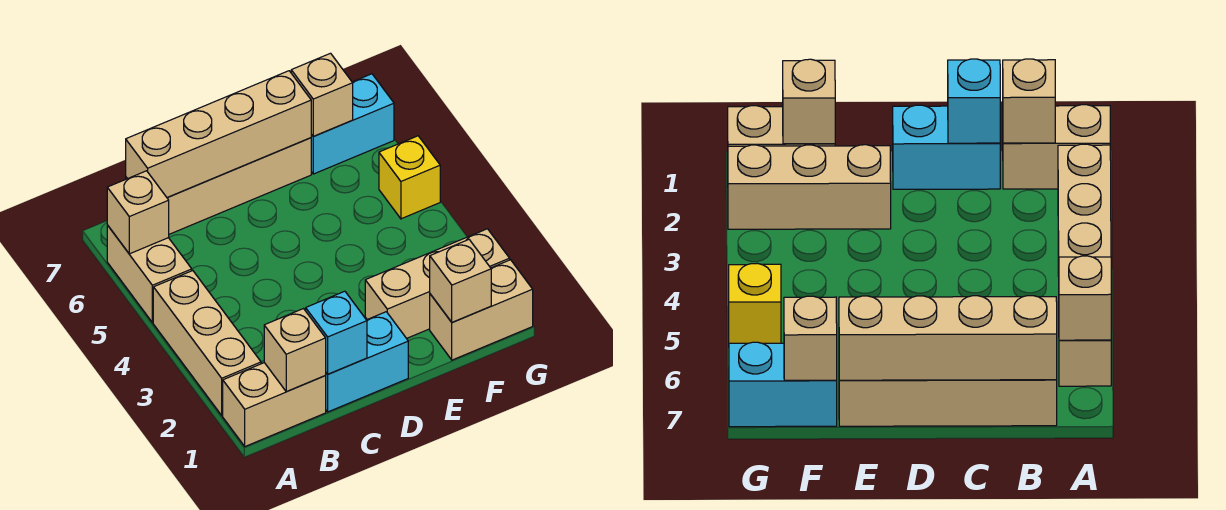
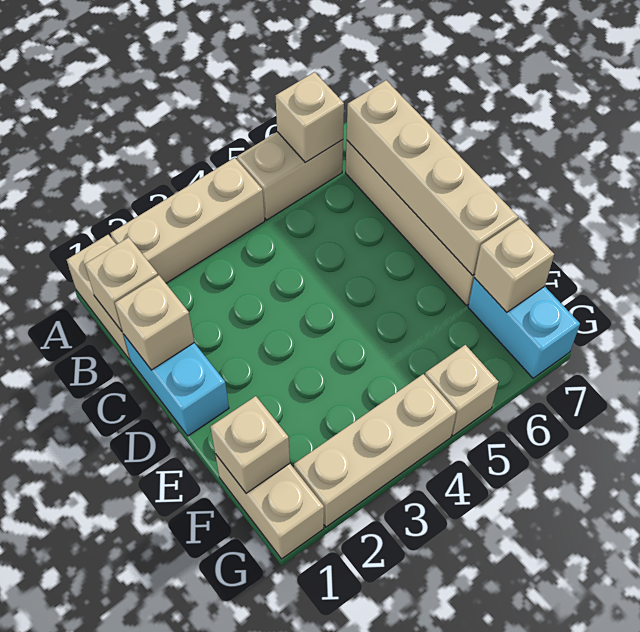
cyan brick C1 level 2 -> tan brick C1 level 2
tan brick E2:G2 level 1 -> tan brick G2:G4 level 1
yellow brick G5 level 1 -> tan brick G5 level 1

